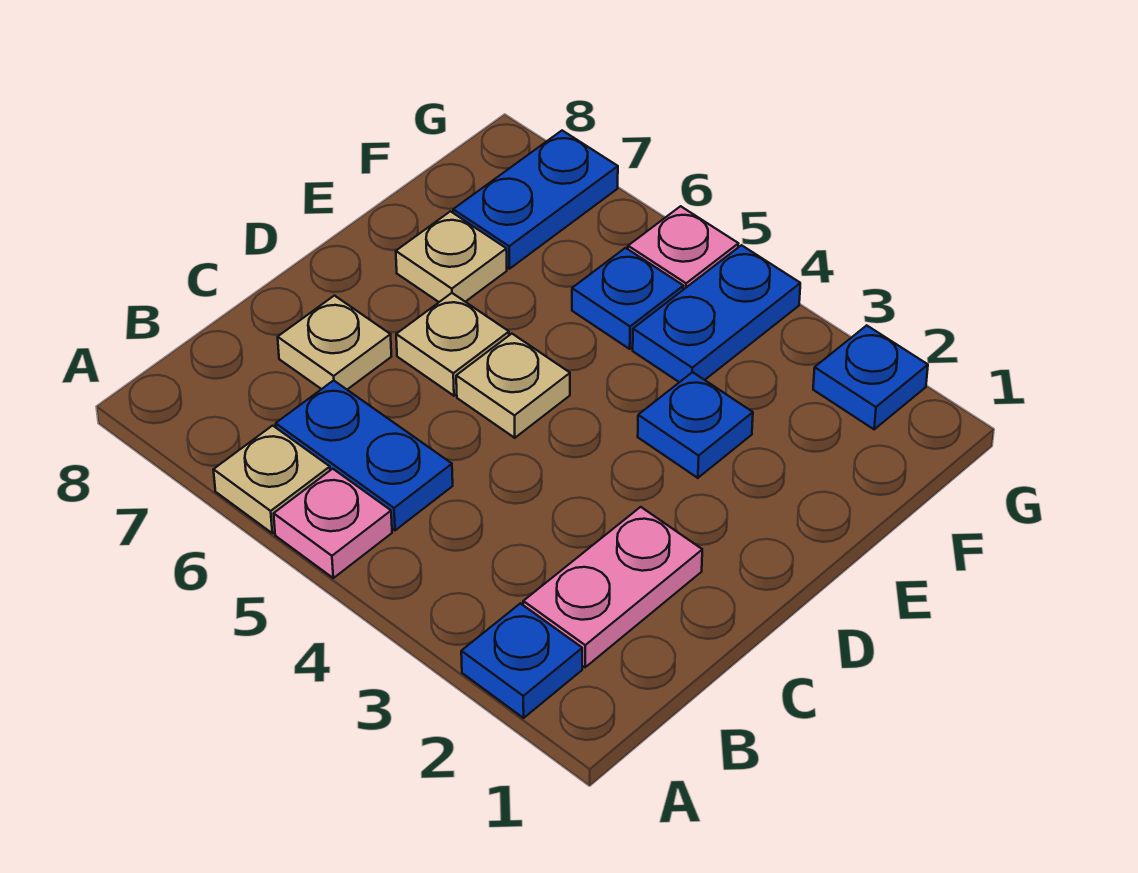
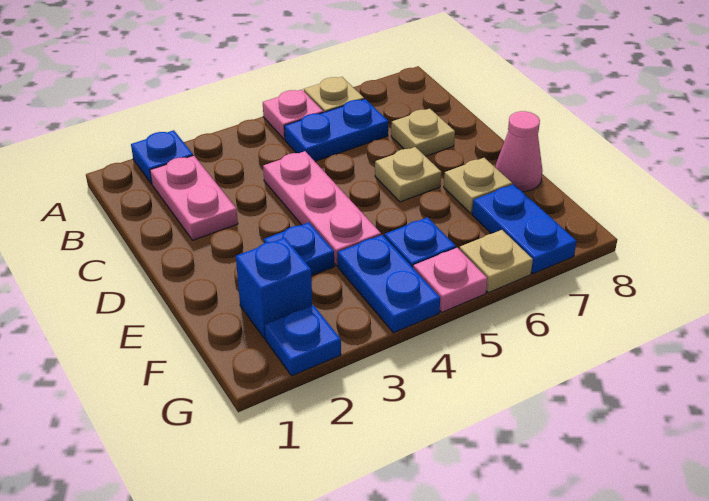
none -> pink plate C4:E4 level 1
tan plate D5 level 1 -> tan plate G6 level 1
none -> pink cone E8 level 1
none -> blue brick F2 level 1

